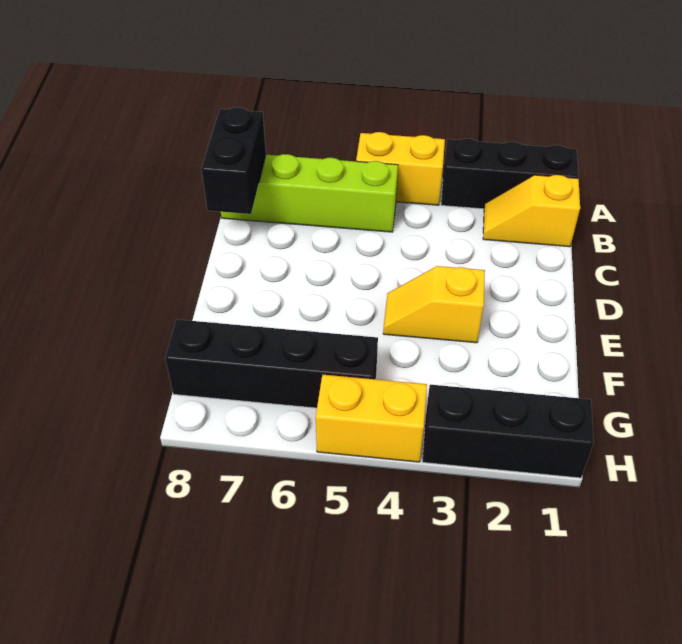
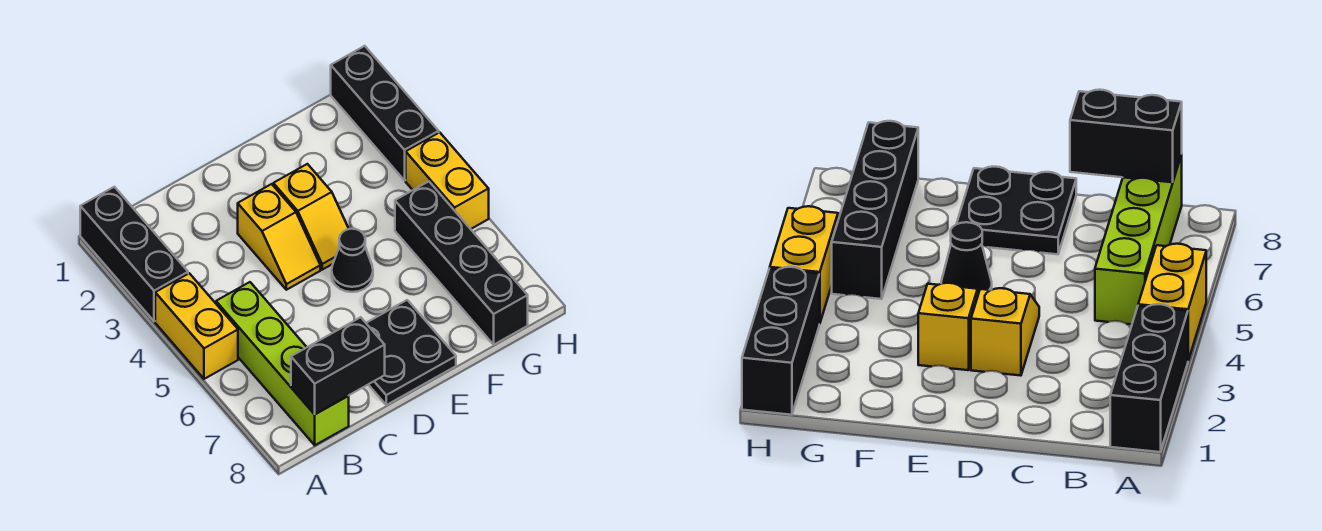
yellow slope B1:B2 level 1 top 1 -> yellow slope D3:D4 level 1 top 3
none -> black plate D7:E8 level 1
none -> black cone E5 level 1

